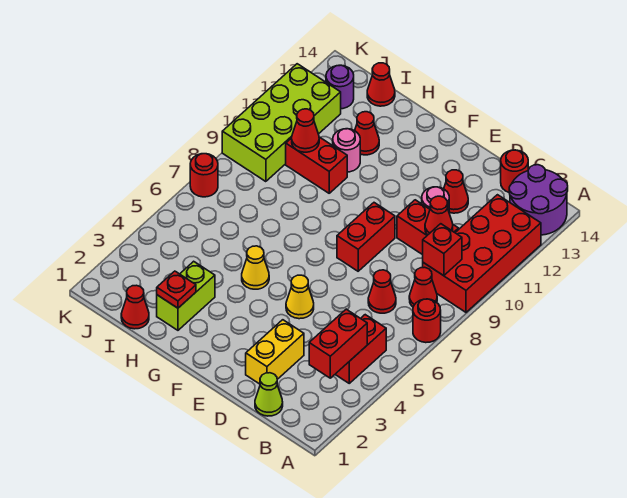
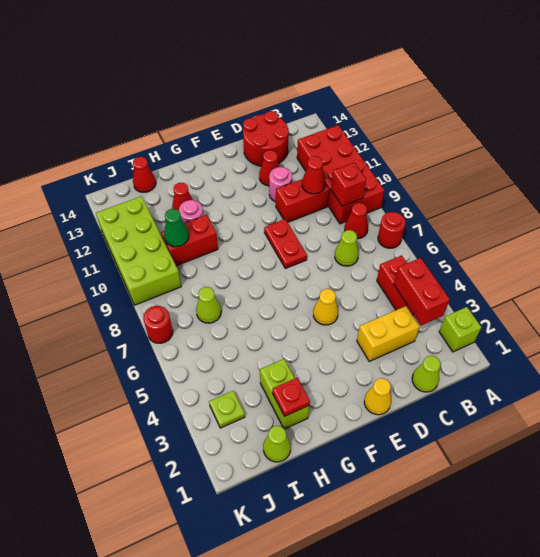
none -> lime brick A2 level 1
purple round brick A13:B14 level 1 -> none
red cone C7 level 1 -> lime cone C7 level 1
red round brick C14 level 1 -> red round brick C13:D14 level 1
yellow brick D2:D3 level 1 -> yellow brick C3:D3 level 1
red brick E8:E9 level 1 -> red plate E8:E9 level 1
yellow cone G5 level 1 -> yellow cone E1 level 1
red cone I1 level 1 -> lime cone I1 level 1
none -> lime cone I7 level 1
red cone I10 level 2 -> green cone I10 level 2
none -> lime plate J3 level 1
purple round brick J13 level 1 -> none

